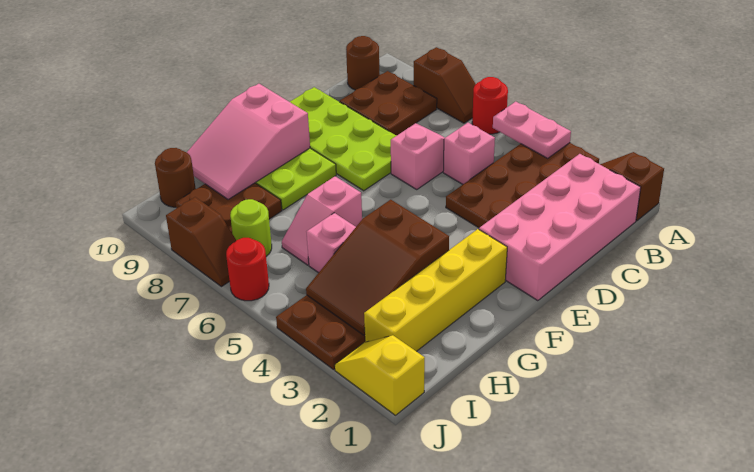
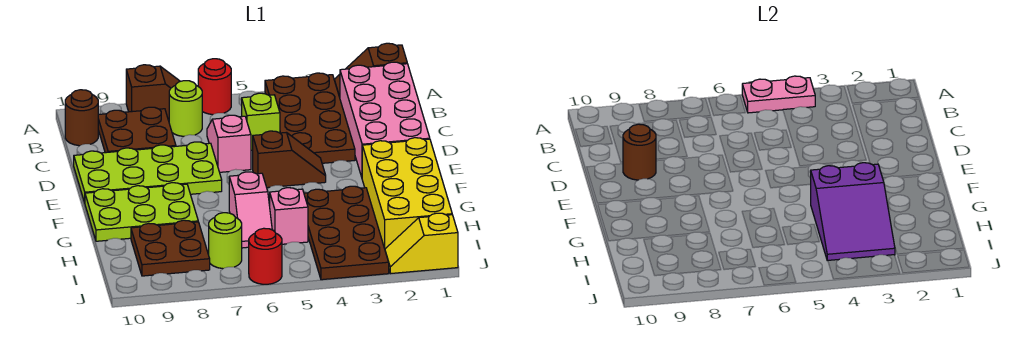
none -> lime round brick B7 level 1
pink brick C5 level 1 -> lime brick C5 level 1
yellow brick F2:I2 level 1 -> yellow brick F1:I2 level 1
pink slope F9:H10 level 2 top F -> none
brown slope G3:I4 level 2 top G -> purple slope G3:I4 level 2 top G
brown round brick I10 level 1 -> brown round brick D9 level 2
brown slope J7:J8 level 1 top 8 -> brown slope E4:E5 level 1 top 5

